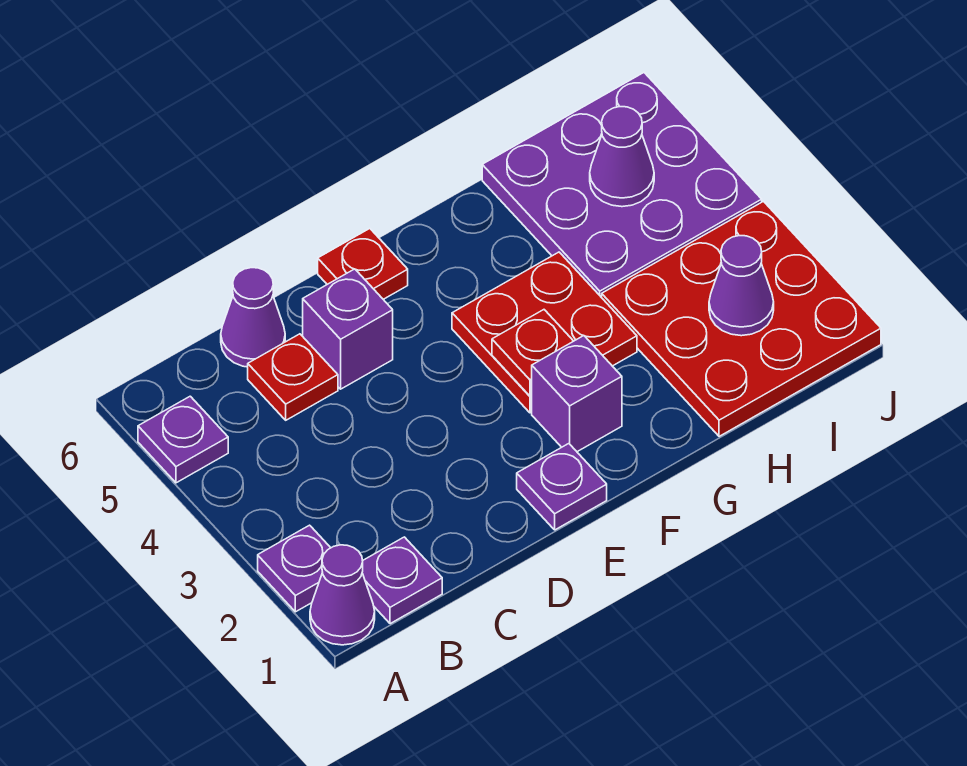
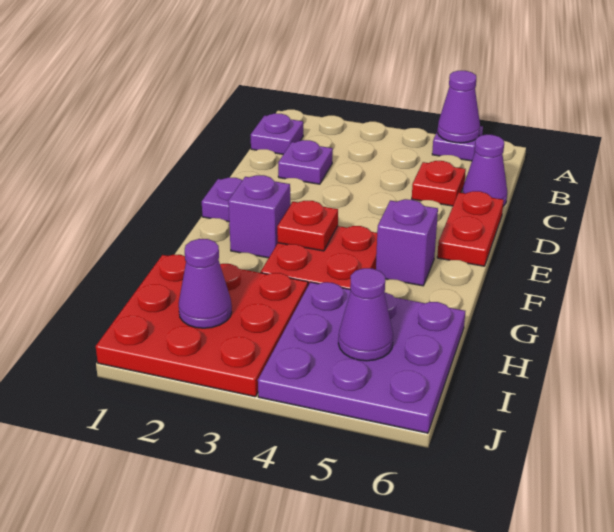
purple cone A1 level 1 -> purple cone A5 level 2
purple plate A2 level 1 -> purple plate C2 level 1
purple brick D5 level 1 -> purple brick F5 level 1
red plate E6 level 1 -> red plate D6:E6 level 1

